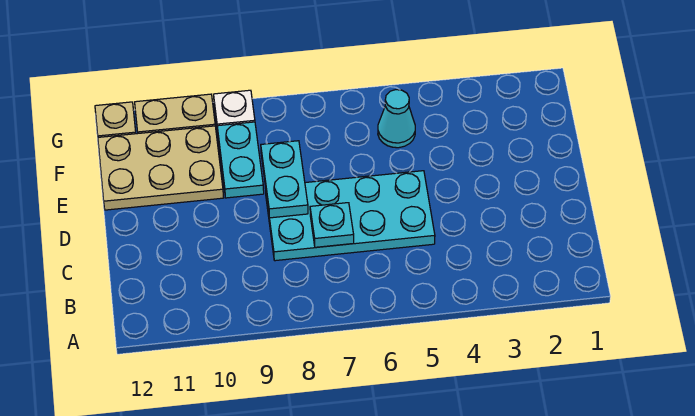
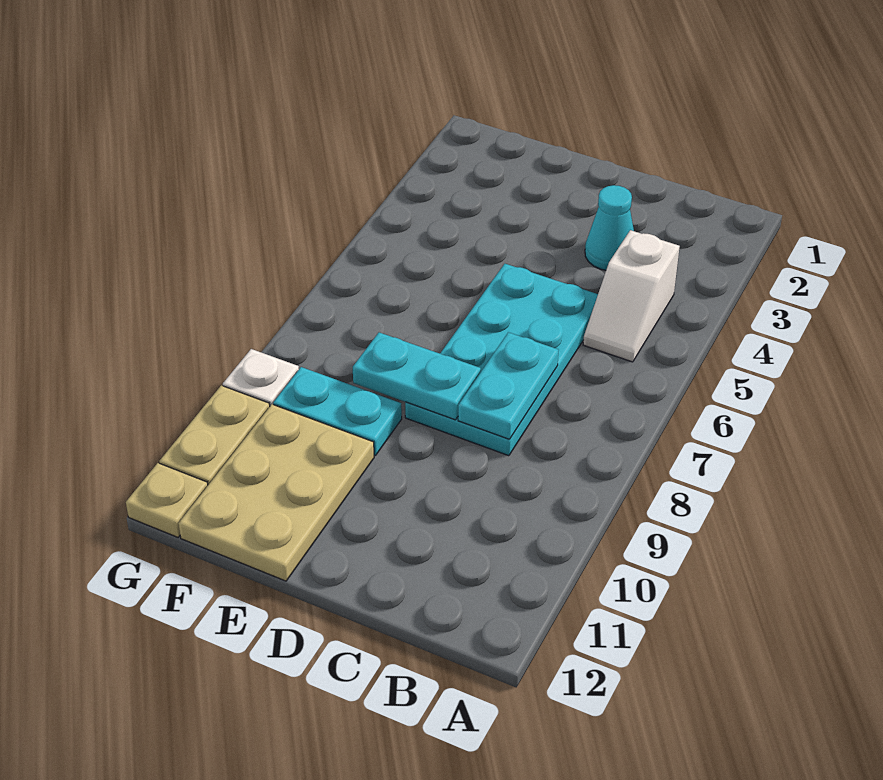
none -> white slope B4:B5 level 1 top 4
cyan plate C7 level 2 -> cyan plate C7:C8 level 2
cyan cone F5 level 1 -> cyan cone C3 level 1

